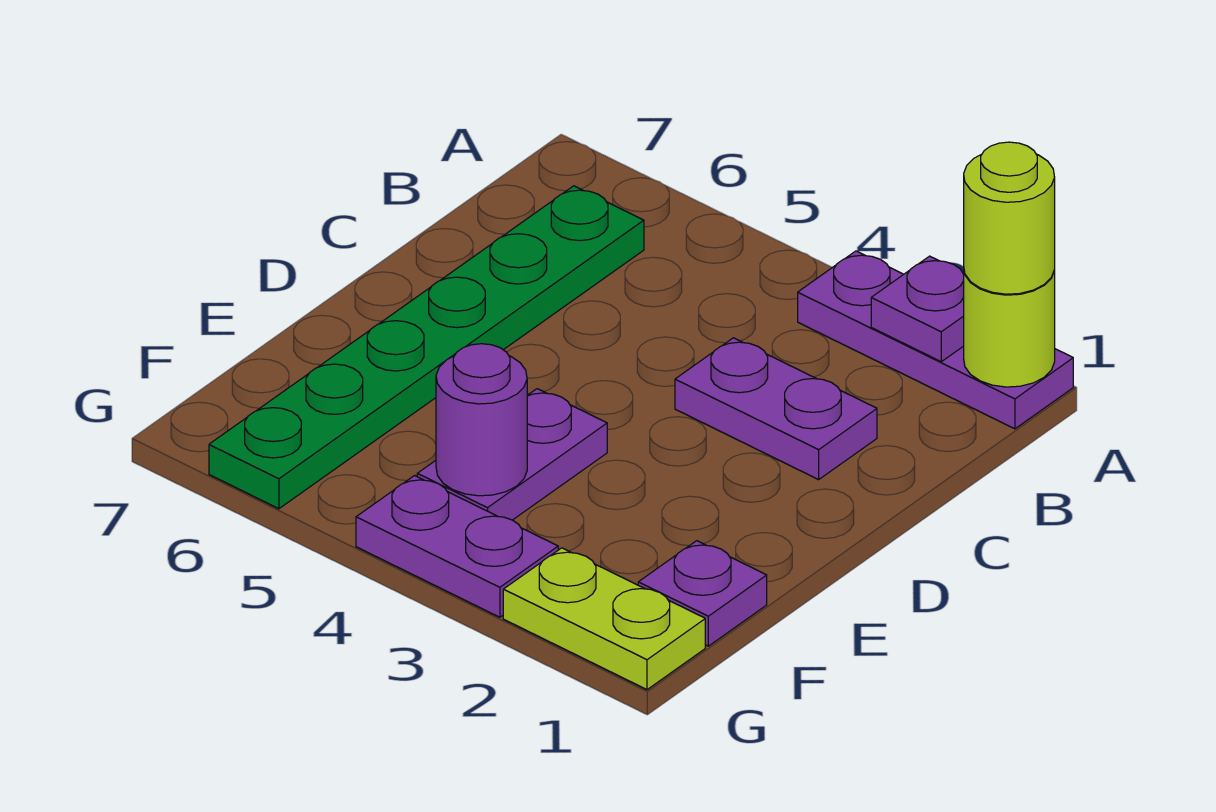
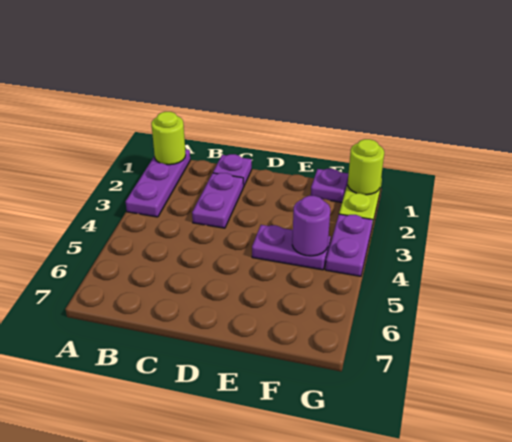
lime round brick A1 level 3 -> lime round brick G1 level 2
purple plate A2 level 2 -> purple plate C1 level 1
green plate B6:G6 level 1 -> none

